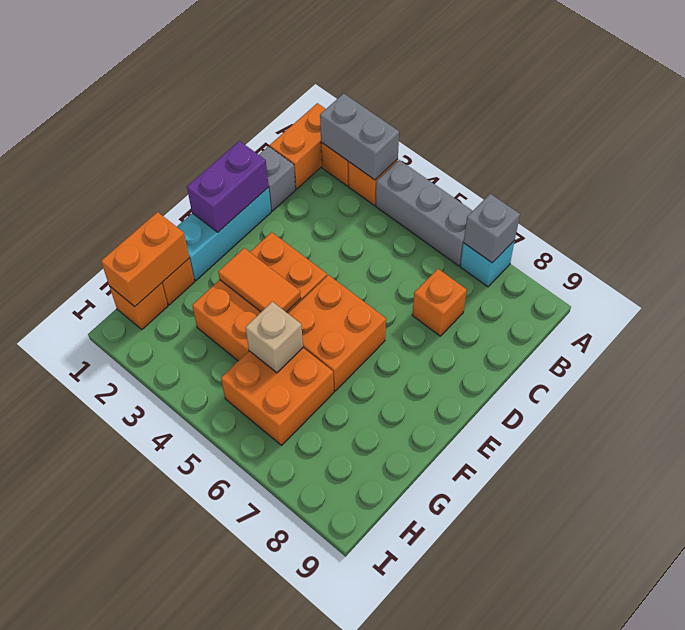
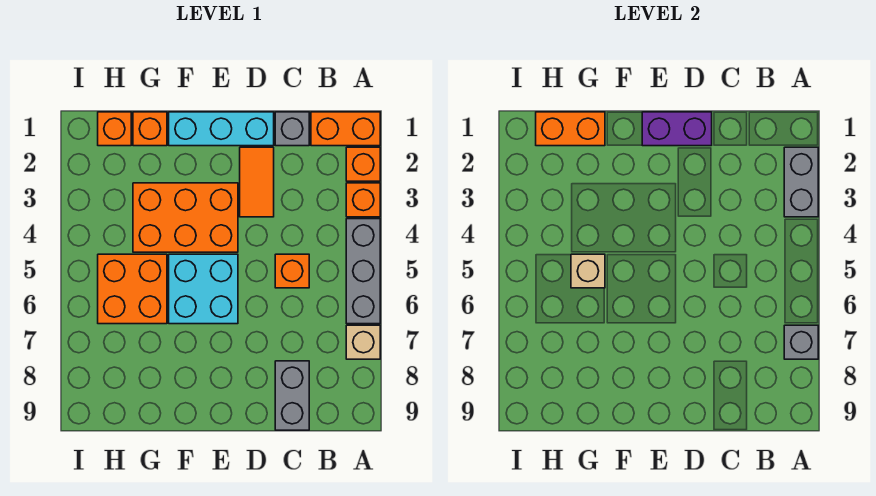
cyan brick A7 level 1 -> tan brick A7 level 1
orange brick C7 level 1 -> orange brick C5 level 1
none -> grey brick C8:C9 level 1
orange brick E5:F6 level 1 -> cyan brick E5:F6 level 1
orange tile F3:F4 level 2 -> orange tile D2:D3 level 1

